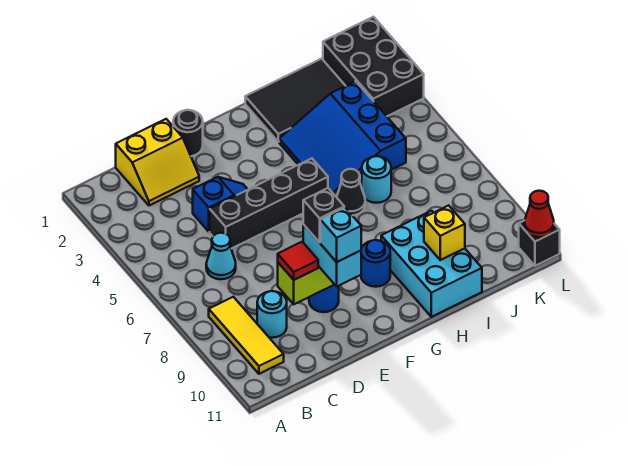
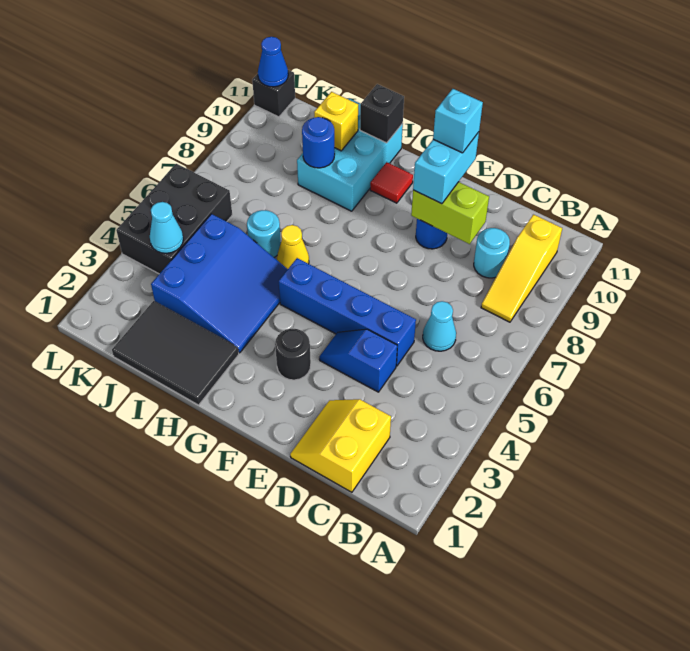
yellow tile B8:B10 level 1 -> yellow slope B8:B10 level 1 top 10
yellow slope C1:D2 level 1 top 1 -> yellow slope C1:D2 level 1 top C
black brick D5:G5 level 1 -> blue brick D5:G5 level 1
red tile D9 level 3 -> red tile G10 level 1
black round brick E1 level 1 -> black round brick F3 level 1
black brick E9 level 4 -> black brick H11 level 2
blue round brick G9 level 1 -> blue round brick I9 level 2
black cone H6 level 1 -> yellow cone H6 level 1
black brick K1:L3 level 1 -> black brick K4:L6 level 1
none -> cyan cone K4 level 2
red cone L11 level 2 -> blue cone L11 level 2

